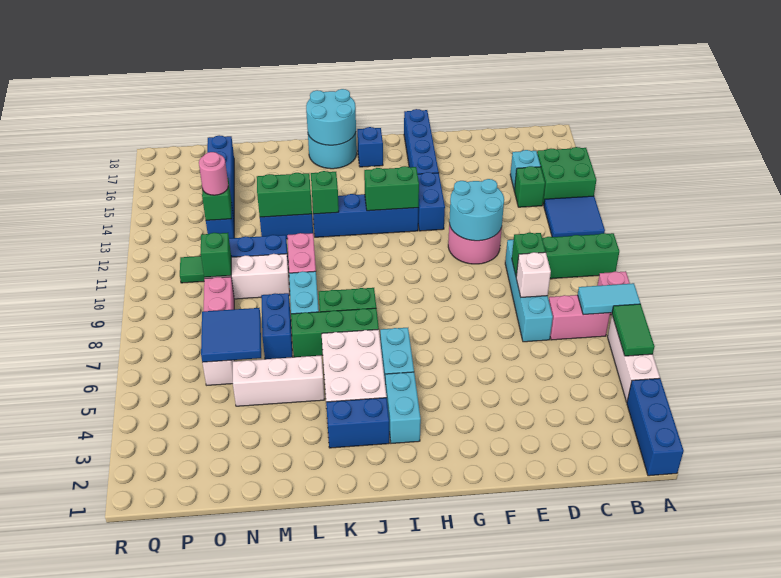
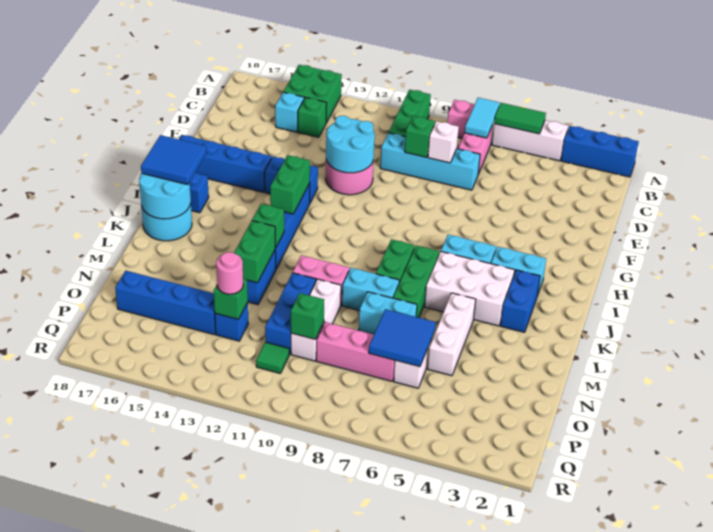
blue tile A12:B13 level 1 -> blue tile I17:J18 level 3
blue brick M7:M8 level 1 -> cyan brick M7:M8 level 1

